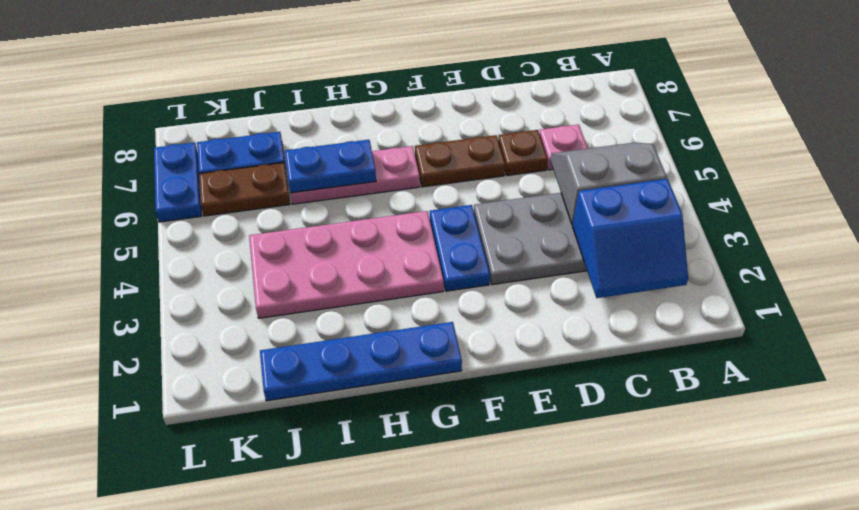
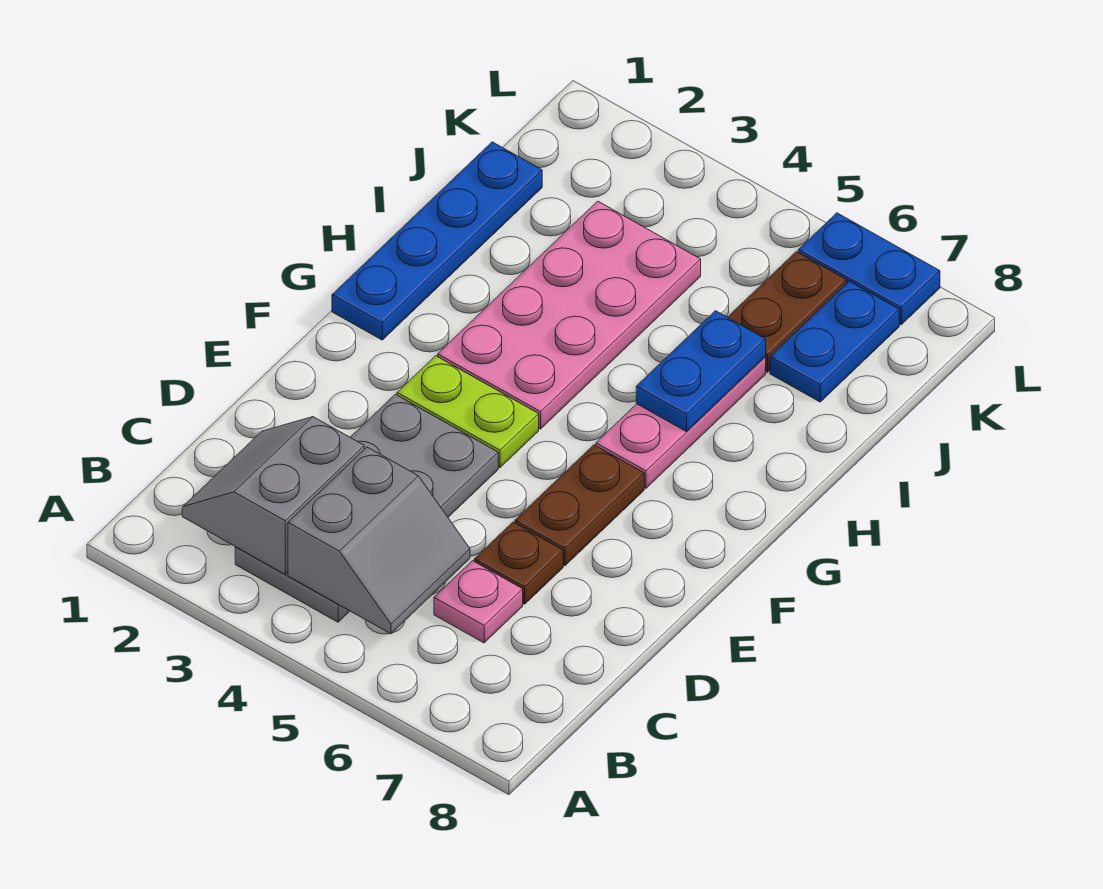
blue slope B2:C3 level 2 top 3 -> grey slope B2:C3 level 2 top 3
blue plate F3:F4 level 1 -> lime plate F3:F4 level 1

